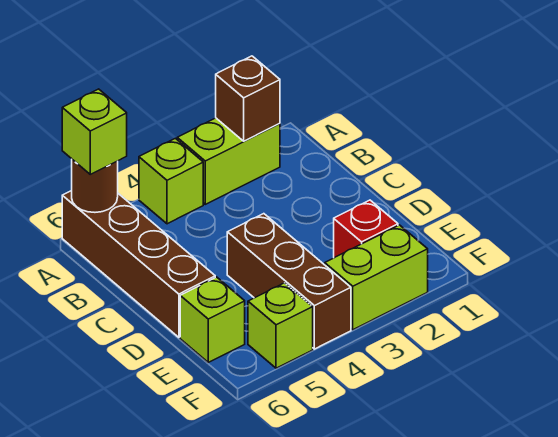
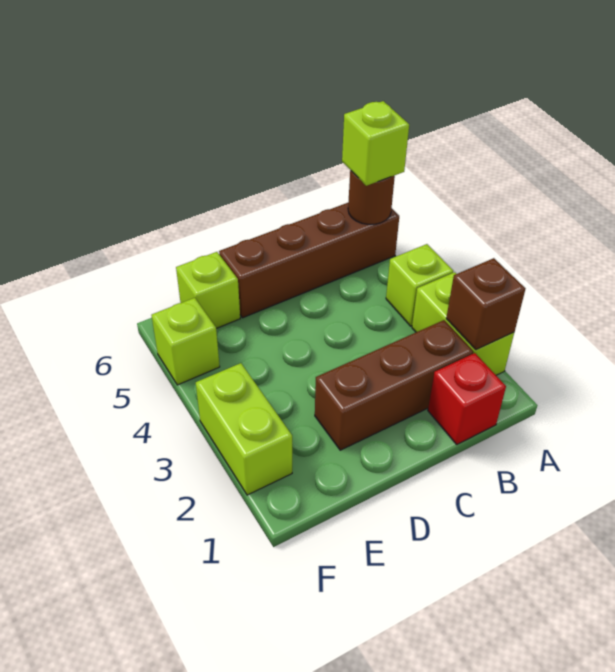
brown brick D4:F4 level 1 -> brown brick B2:D2 level 1
red brick E2 level 1 -> red brick B1 level 1

